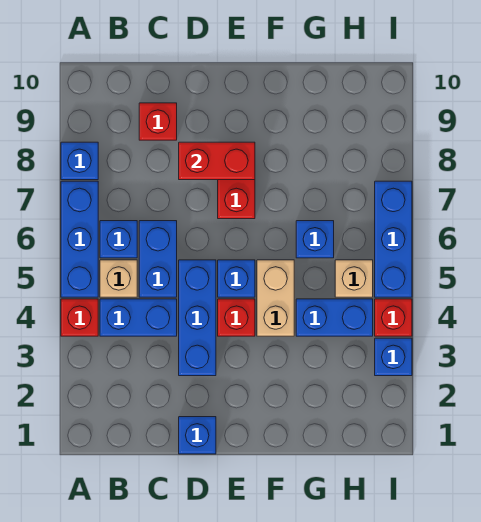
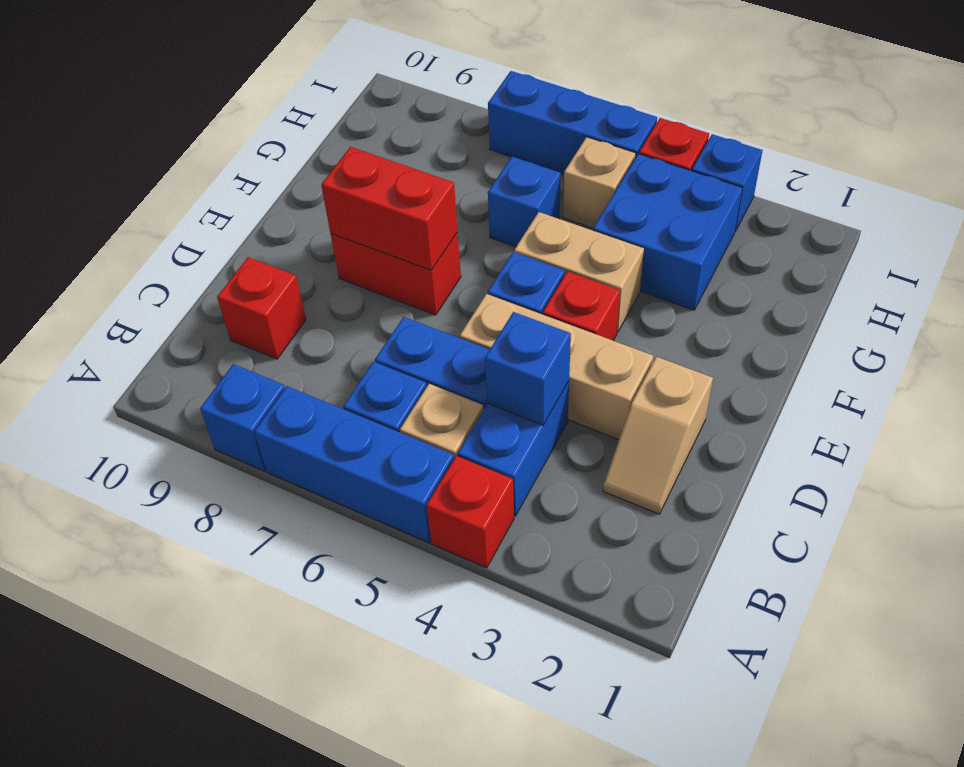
none -> tan slope C2:D2 level 1 top D
blue brick D1 level 1 -> blue brick C4 level 2
blue brick D3:D5 level 1 -> tan brick D3:D5 level 1
red brick D8:E8 level 2 -> red brick E7:E8 level 2
blue brick G4:H4 level 1 -> blue brick G3:H4 level 1

